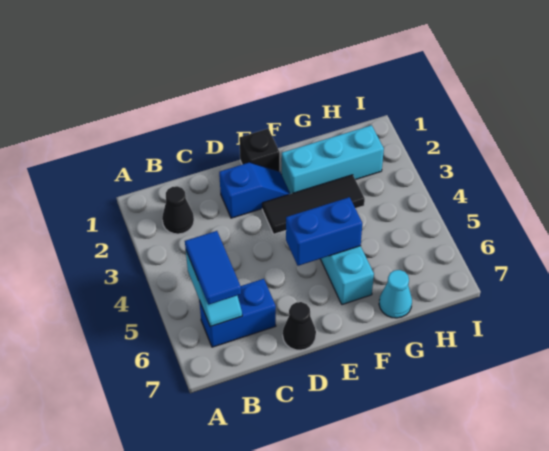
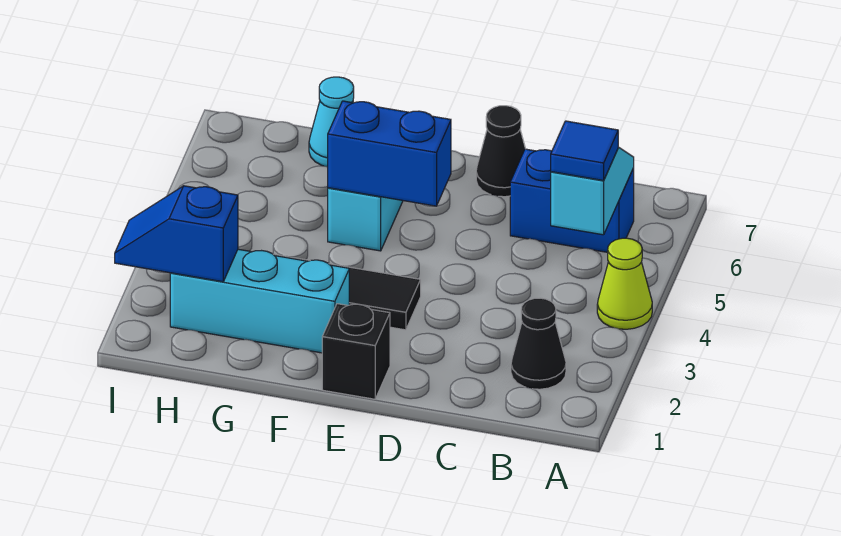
none -> lime cone A4 level 1
blue tile B5:B6 level 3 -> blue tile B5 level 3
blue slope D2:E2 level 1 top D -> blue slope H2:I2 level 2 top H

